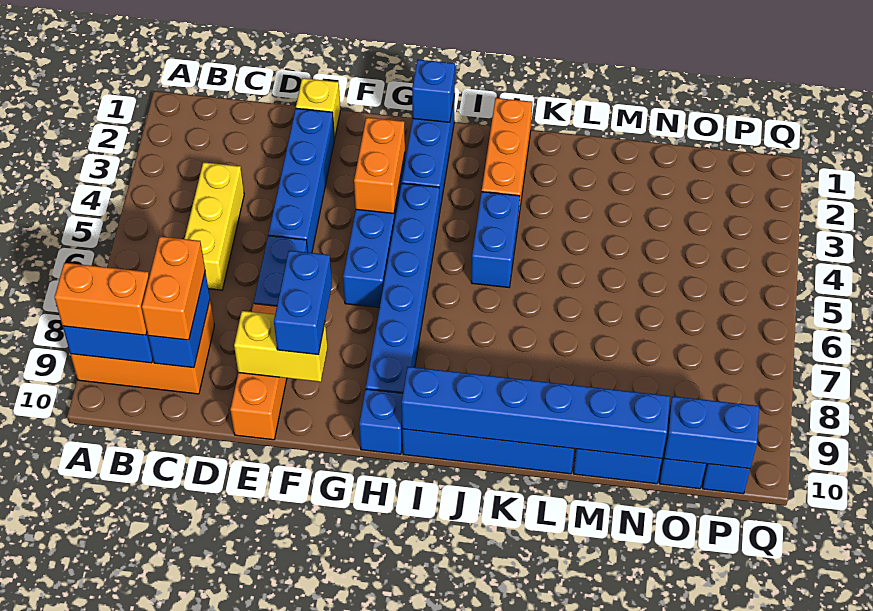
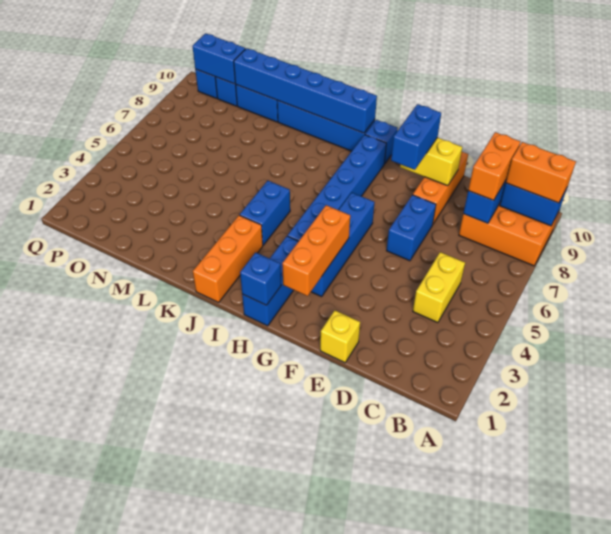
yellow brick C4:C6 level 1 -> yellow brick C4:C5 level 1
blue brick E2:E5 level 1 -> none
orange brick G3:G4 level 2 -> orange brick G2:G4 level 2

